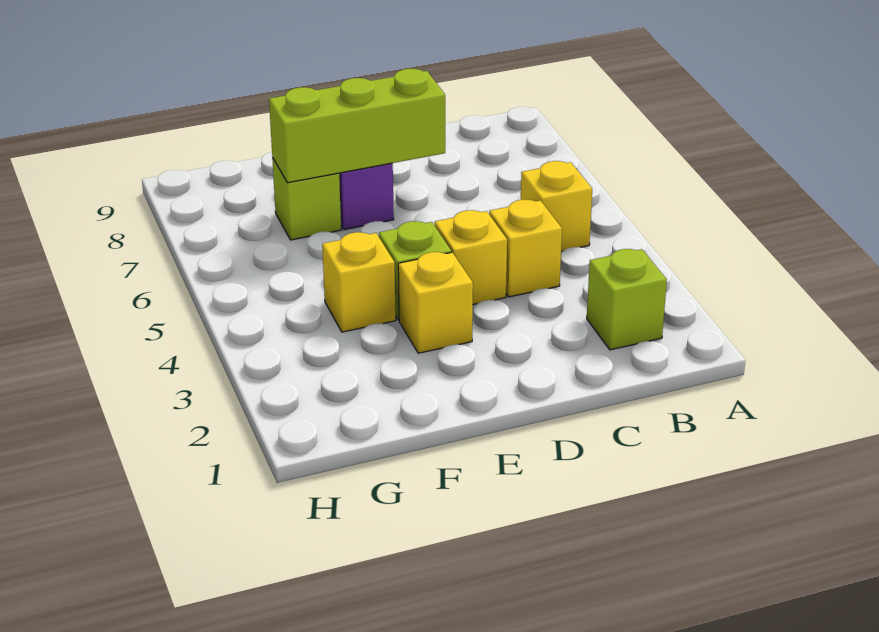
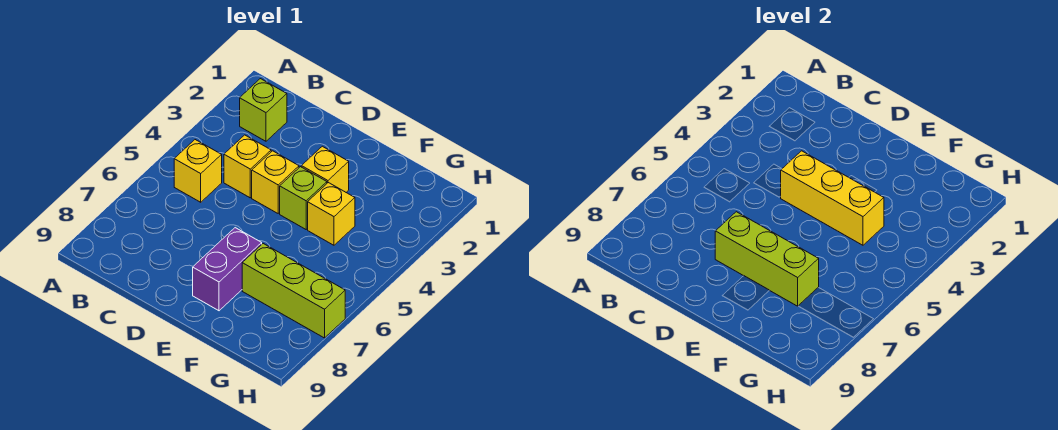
none -> yellow brick D4:F4 level 2
lime brick F7 level 1 -> lime brick F7:H7 level 1

